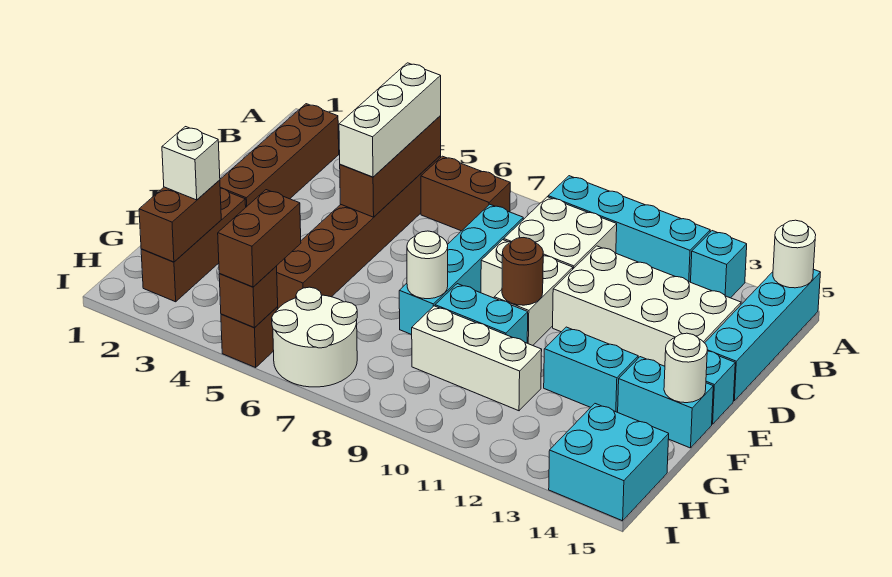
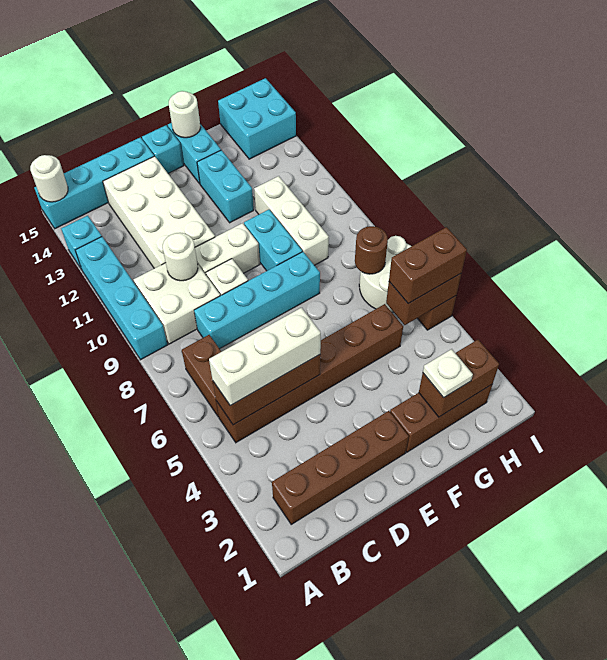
brown round brick E10 level 2 -> brown round brick H7 level 2
white round brick F8 level 2 -> white round brick C10 level 2
white brick G2 level 3 -> white plate G2 level 3
brown brick I5 level 2 -> brown brick H5:I5 level 2

